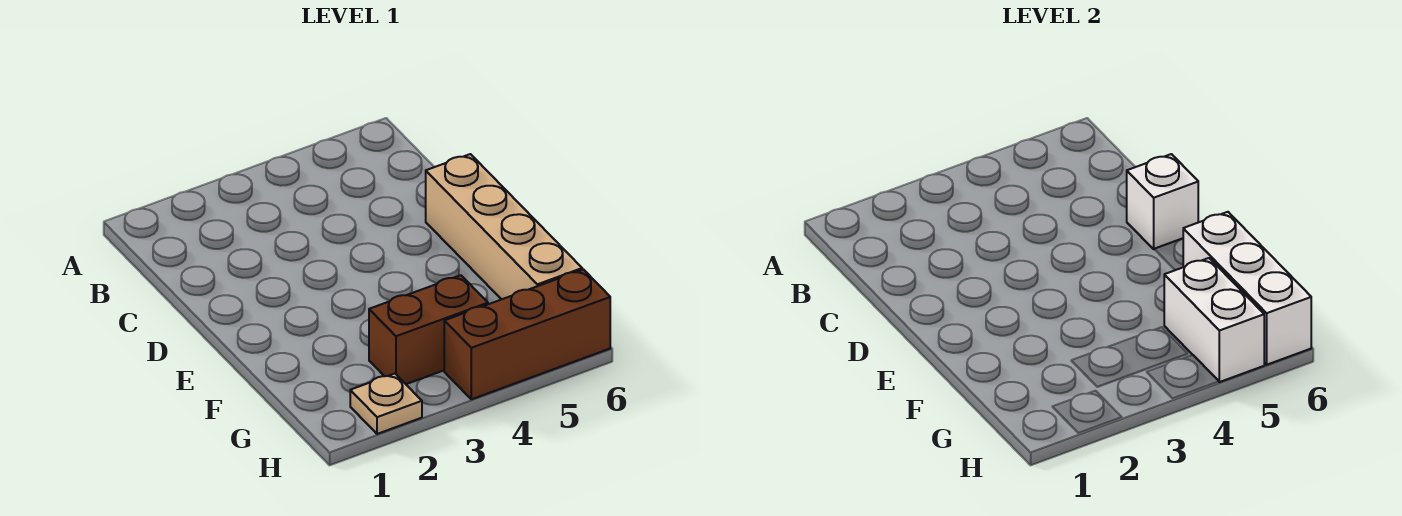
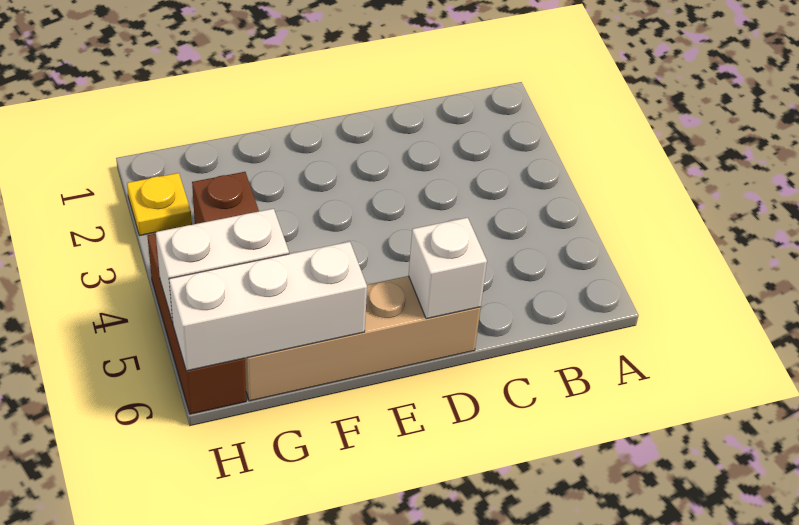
tan plate H2 level 1 -> yellow plate H2 level 1

